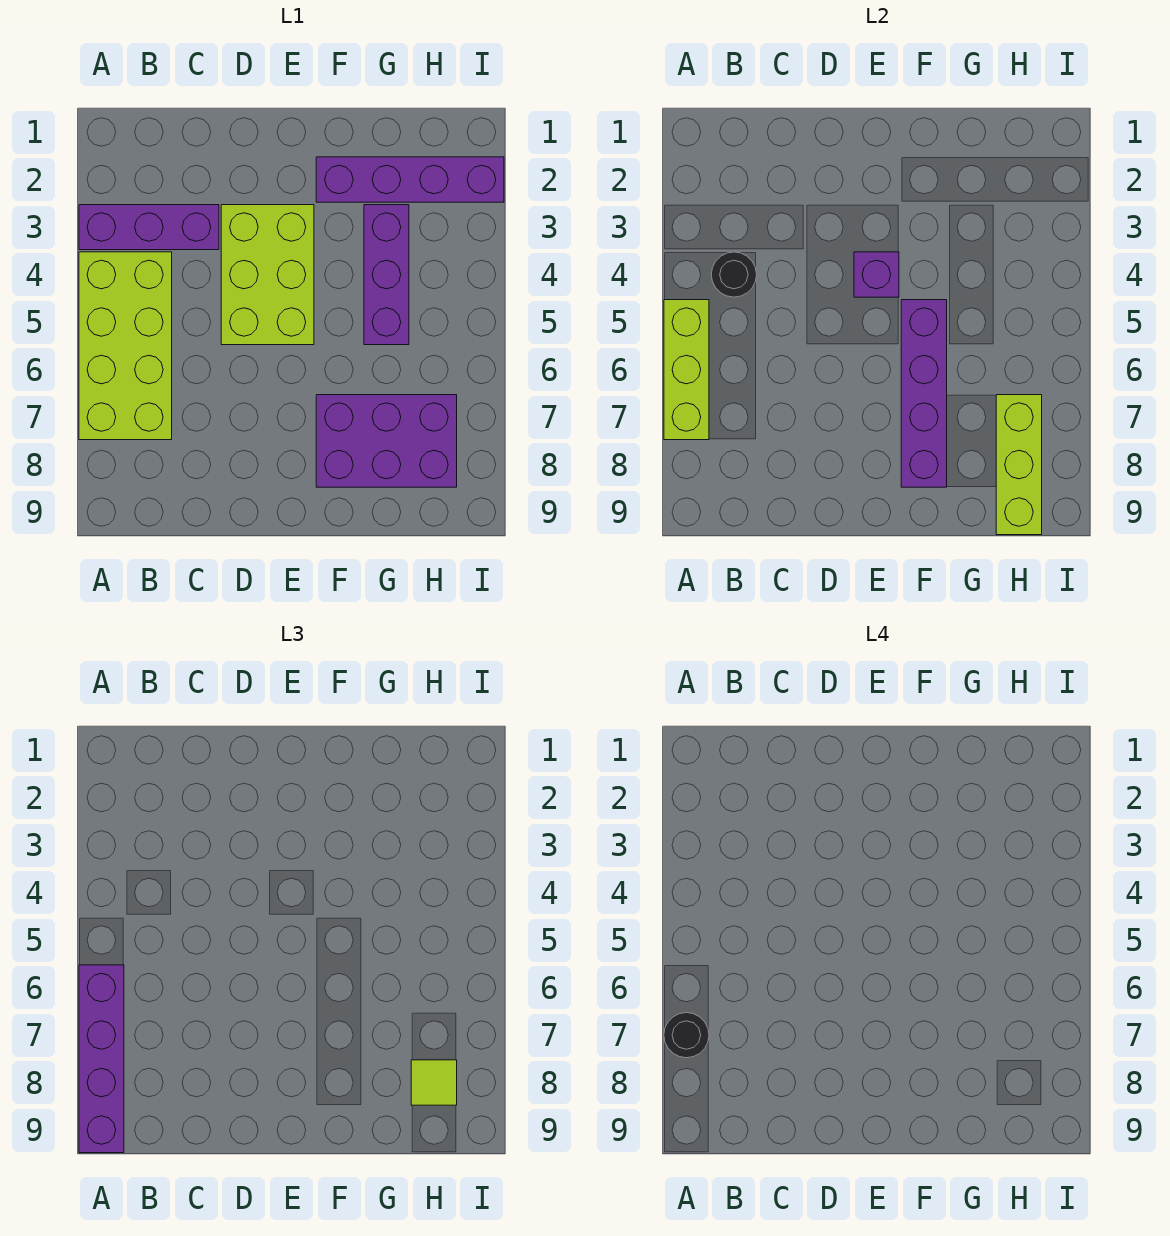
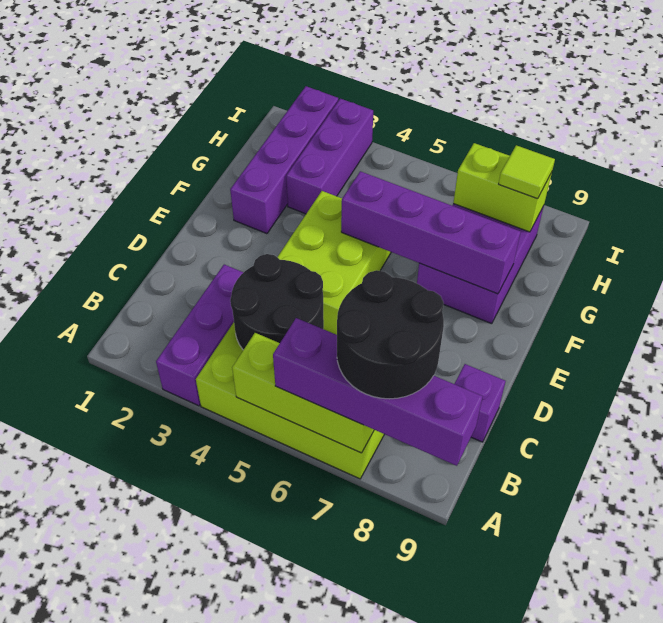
black round brick A7 level 4 -> black round brick A7:B8 level 4
black round brick B4 level 2 -> black round brick B4:C5 level 2
lime brick D3:E5 level 1 -> lime brick D4:F5 level 1
purple brick E4 level 2 -> purple brick C9 level 1
purple brick G3:G5 level 1 -> purple brick G3:I3 level 1
lime brick H7:H9 level 2 -> lime brick H7:H8 level 2

